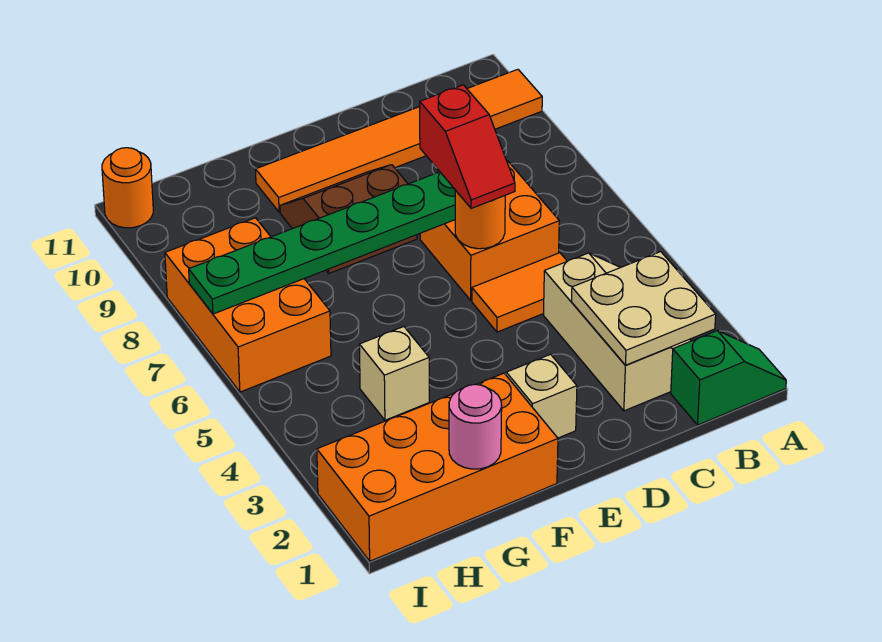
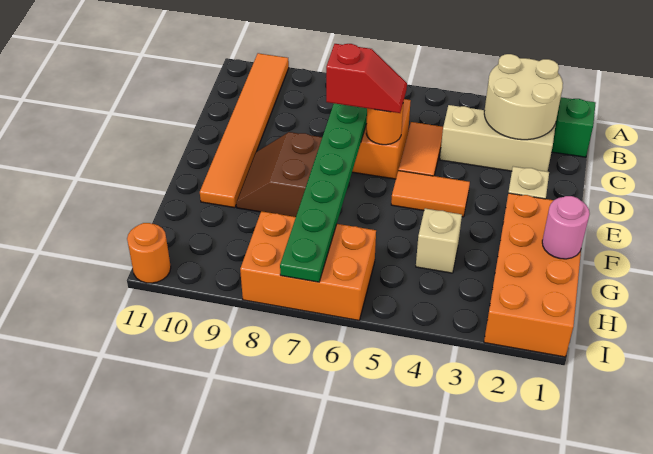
tan plate B2:C3 level 2 -> tan round brick B2:C3 level 2
none -> orange tile E4:E5 level 1

